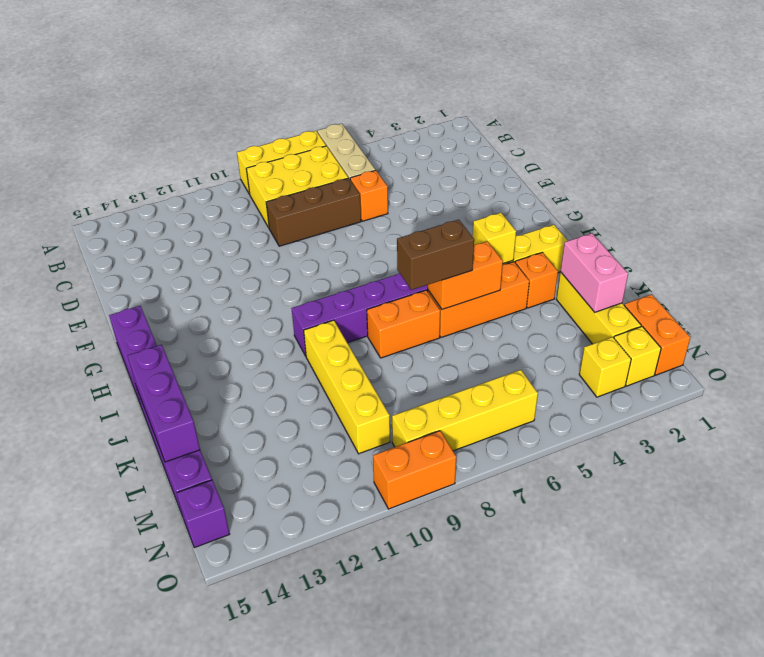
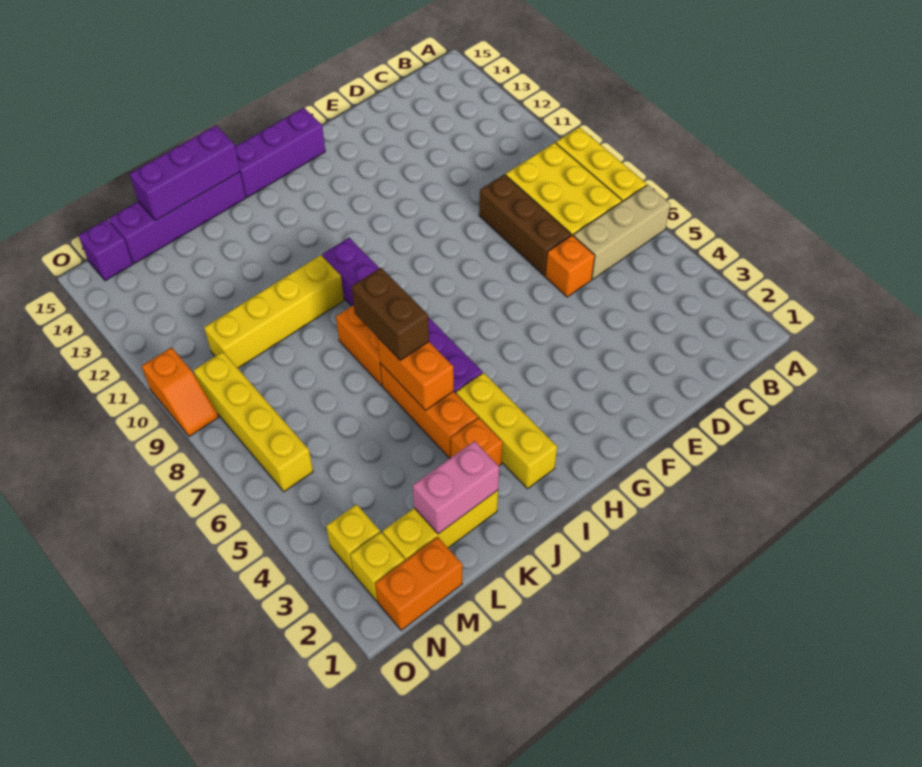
yellow brick I4 level 2 -> none
orange brick O9:O10 level 1 -> orange slope O9:O10 level 1 top 10

